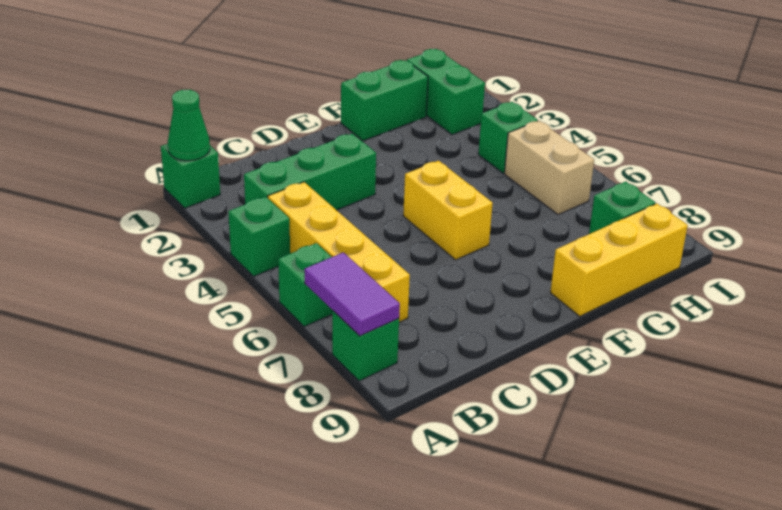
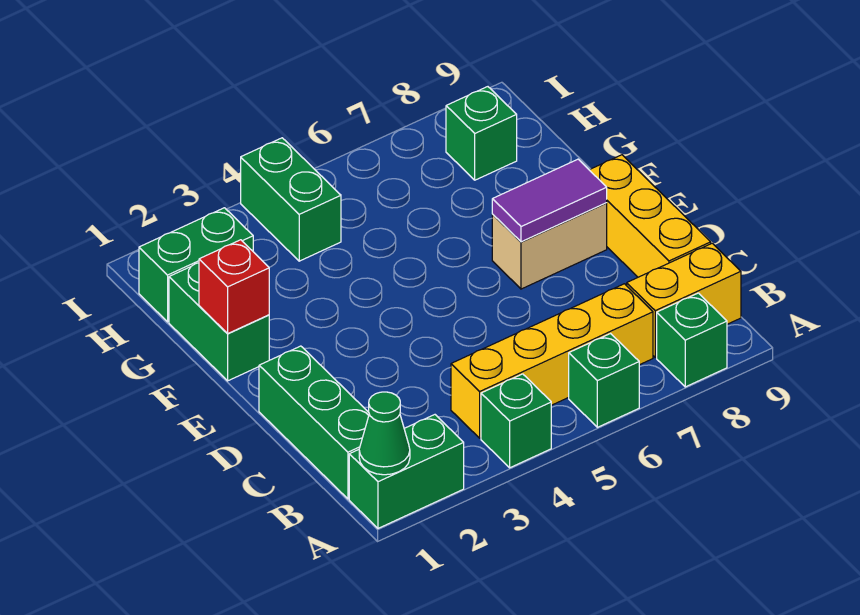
green brick A1 level 1 -> green brick A1:A2 level 1
purple tile A7:A8 level 2 -> purple tile E7:E8 level 2
green brick B3:D3 level 1 -> green brick B1:D1 level 1
yellow brick E5:E6 level 1 -> yellow brick B8:B9 level 1
none -> red brick F1 level 2
yellow brick F9:H9 level 1 -> yellow brick C9:E9 level 1
green brick H4 level 1 -> green brick H4:I4 level 1
tan brick H5:H6 level 1 -> tan brick E7:E8 level 1

